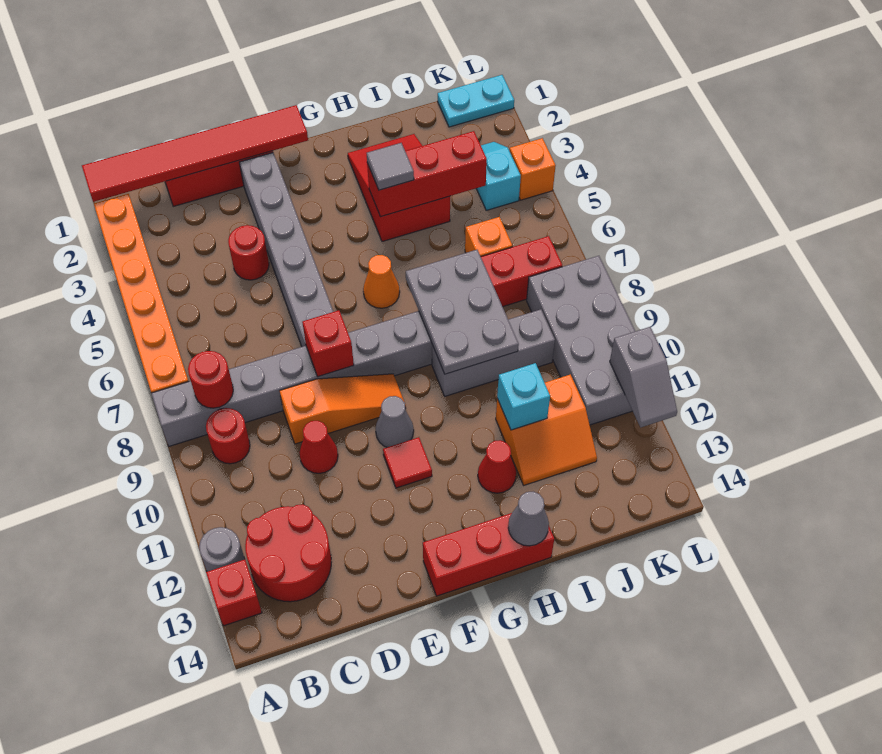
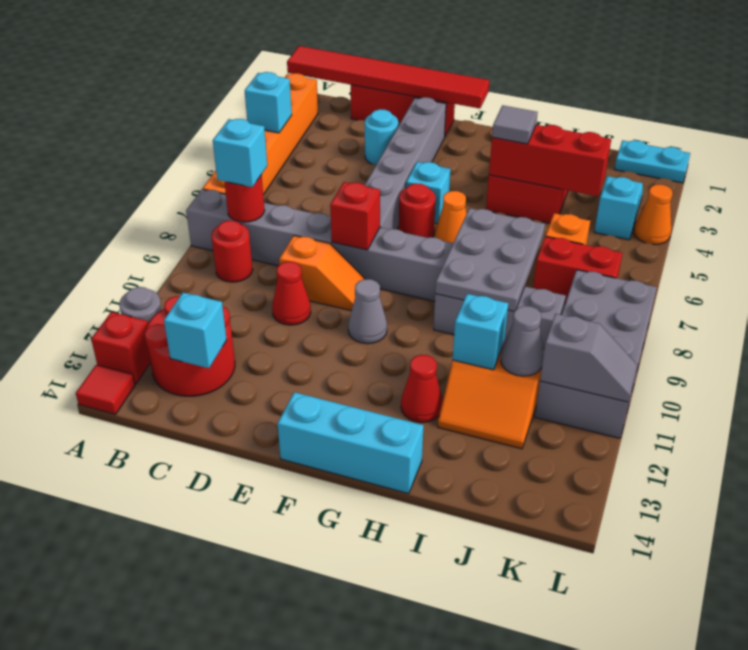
none -> cyan brick A4 level 2
none -> cyan brick B8 level 3
none -> cyan brick C13 level 2
none -> cyan round brick D3 level 1
red round brick D4 level 1 -> red round brick F6 level 1
orange slope D9:F9 level 1 top D -> orange slope D9:E9 level 1 top D
none -> cyan brick F5 level 1
red tile F11 level 1 -> red tile A14 level 1
red brick F14:H14 level 1 -> cyan brick F14:H14 level 1
grey cone H14 level 2 -> grey cone J11 level 2
orange brick L4 level 1 -> orange cone L4 level 1
grey slope L11:L12 level 2 top 11 -> grey slope K11:L11 level 2 top K

